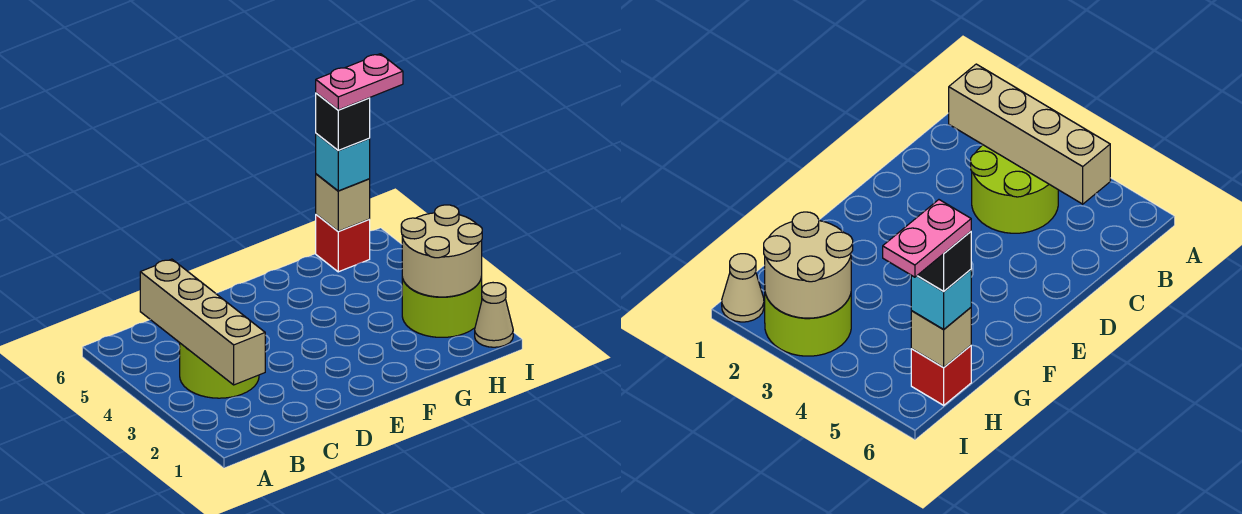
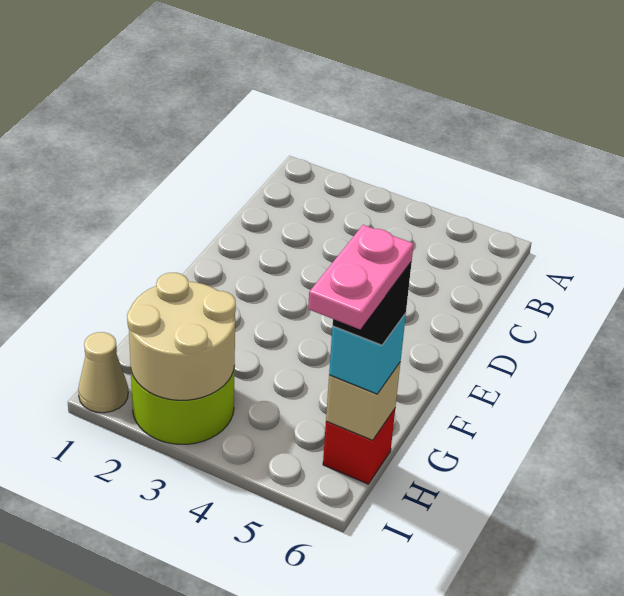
tan brick B2:B5 level 2 -> none
lime round brick B3:C4 level 1 -> none

